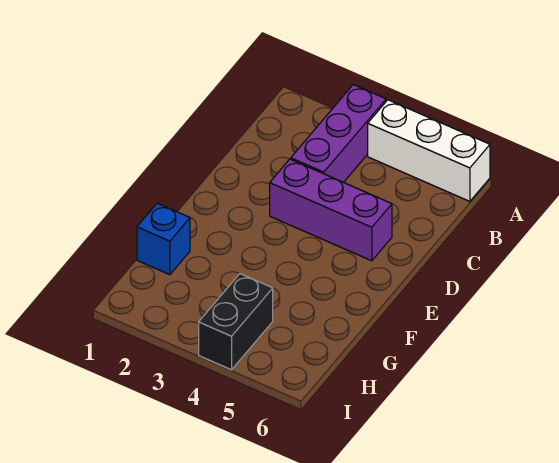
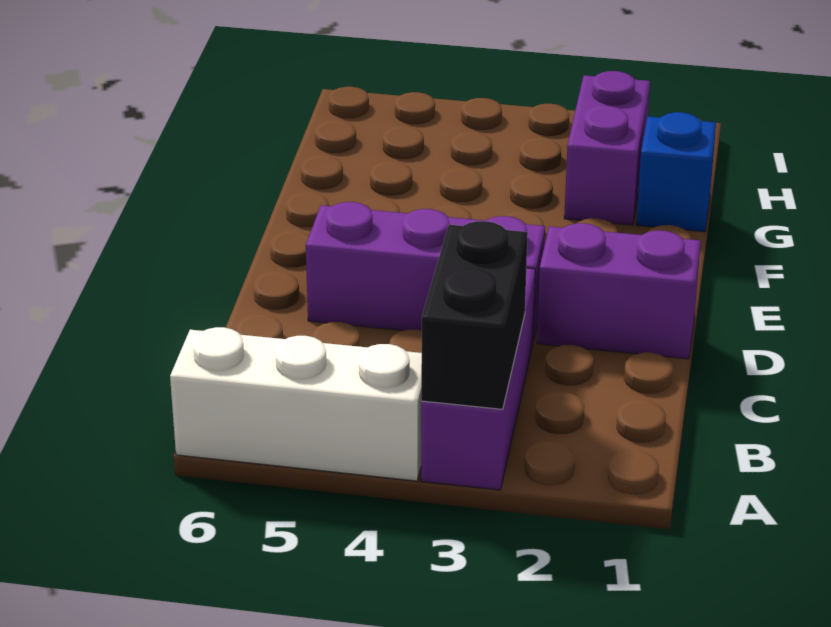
none -> purple brick D1:D2 level 1
none -> purple brick G2:H2 level 1
black brick H4:I4 level 1 -> black brick A3:B3 level 2

